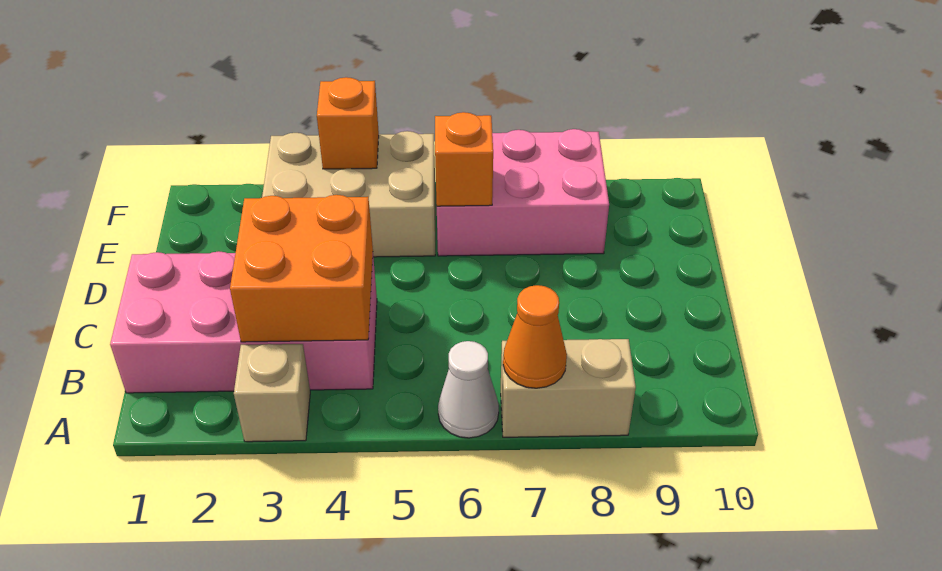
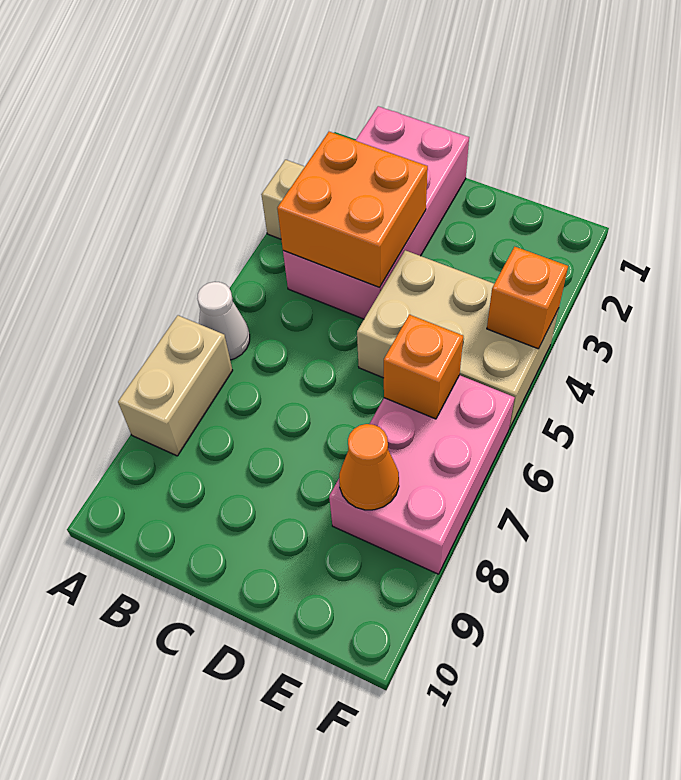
orange cone A7 level 2 -> orange cone E8 level 2
tan brick E3:F5 level 1 -> tan brick D4:F5 level 1

